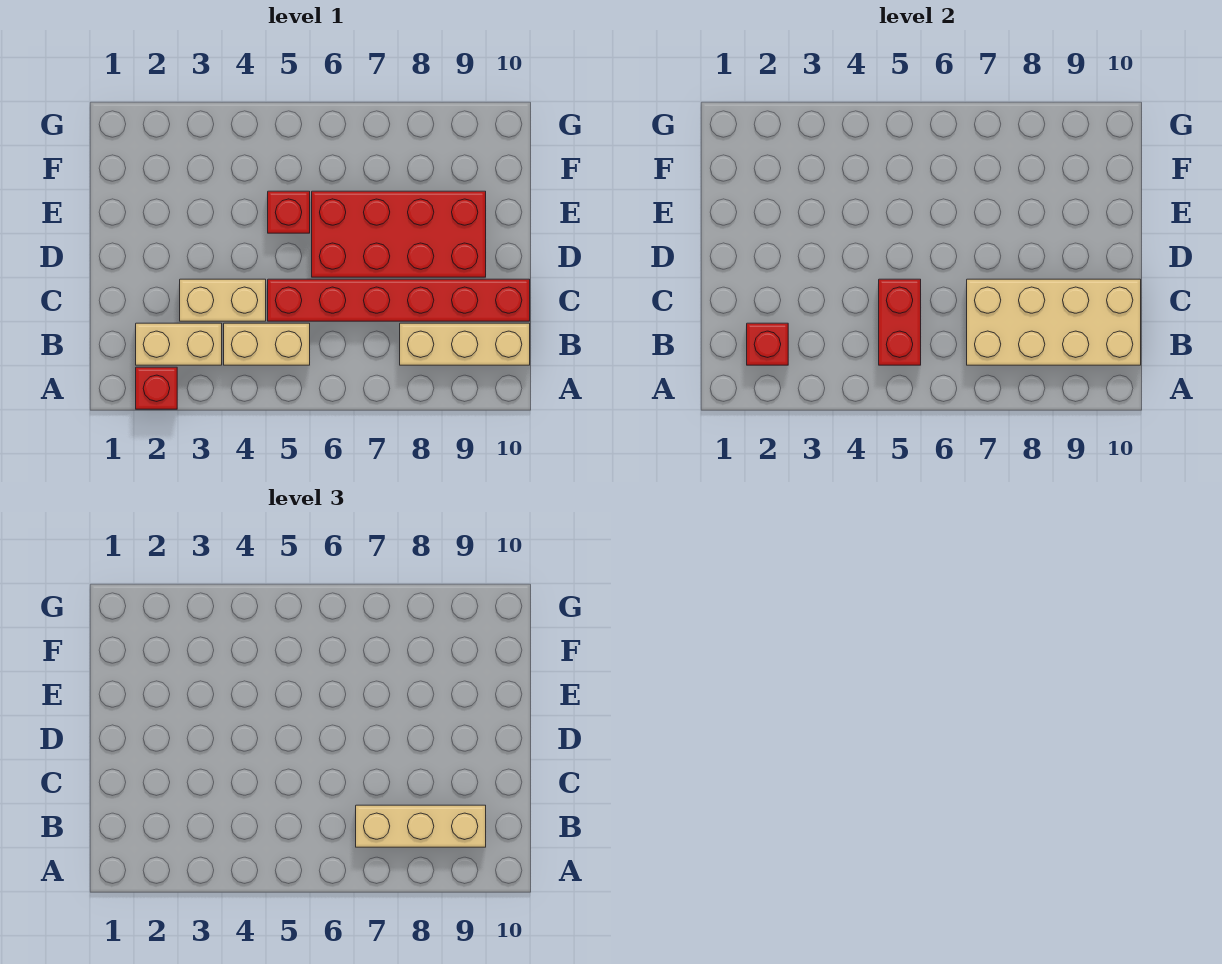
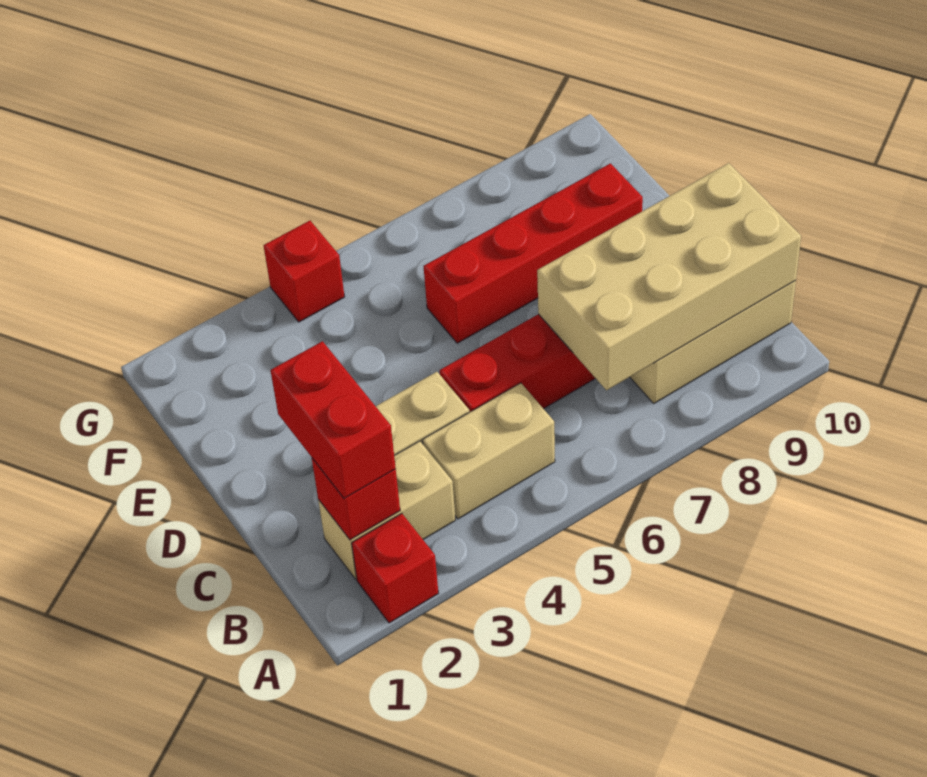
red brick B5:C5 level 2 -> red brick B2:C2 level 3
tan brick B7:B9 level 3 -> none
red brick D6:E9 level 1 -> red brick E6:E9 level 1
red brick E5 level 1 -> red brick G4 level 1

